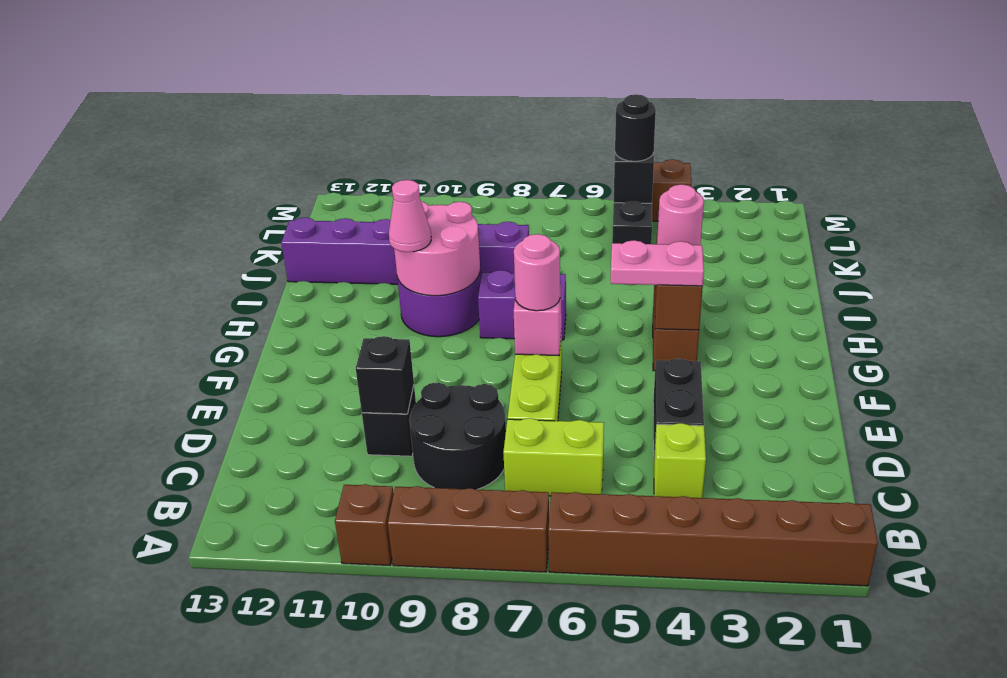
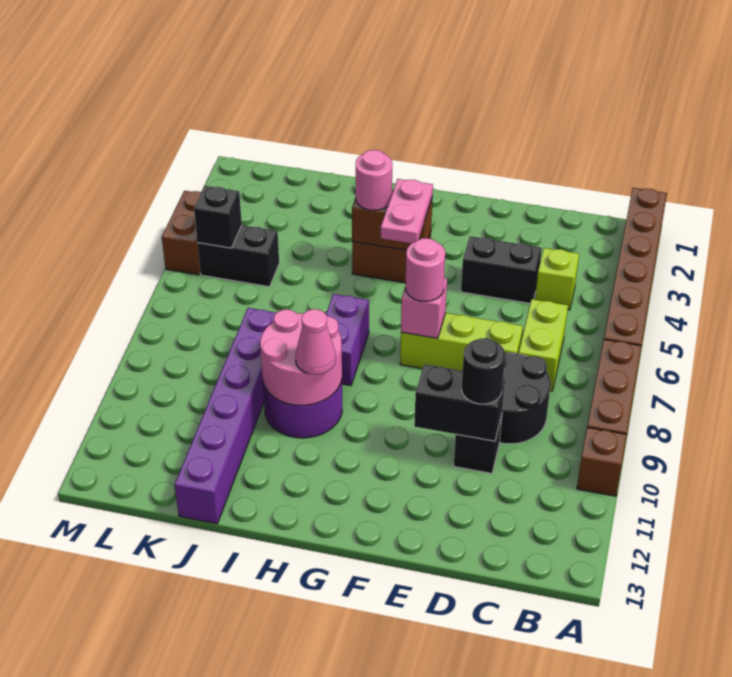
black brick D10 level 2 -> black brick D10:E10 level 2
black round brick L5 level 3 -> black round brick D10 level 3

